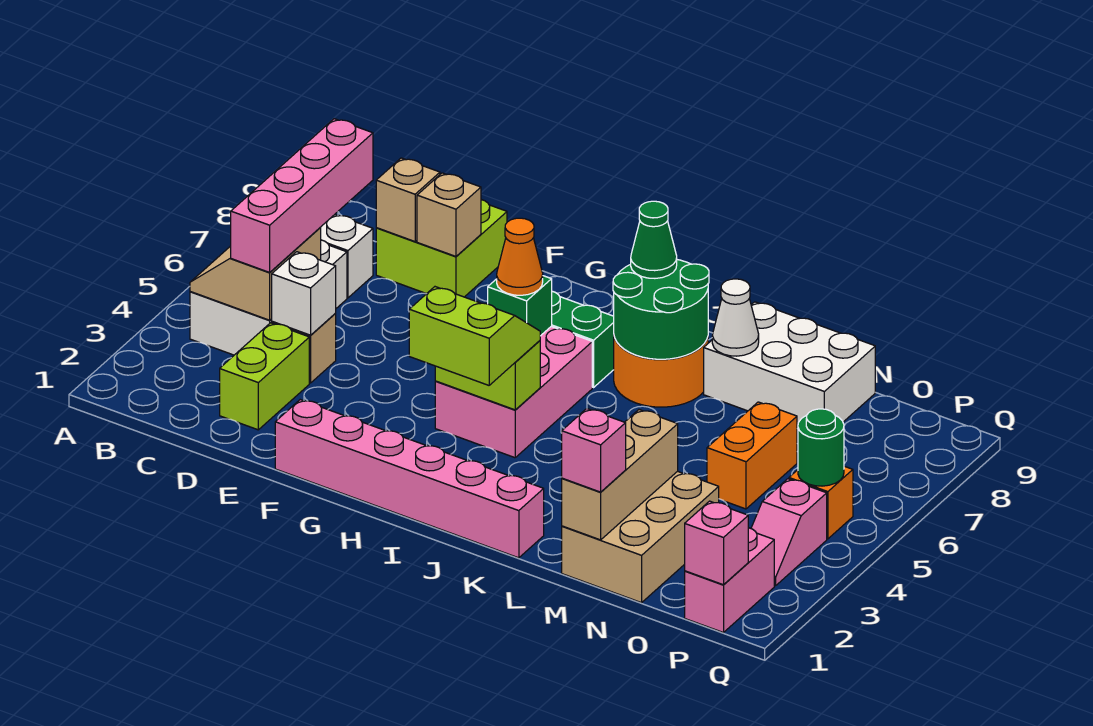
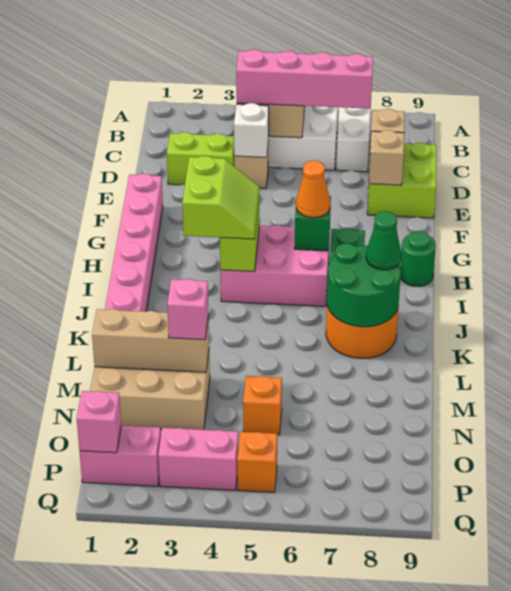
white brick L8:N9 level 1 -> none
white cone L8 level 2 -> none
pink brick M1 level 3 -> pink brick M3 level 3
orange brick N5:N6 level 1 -> orange brick N5 level 1
pink slope P3:P4 level 1 top 4 -> pink brick P3:P4 level 1
green round brick P5 level 2 -> green round brick H9 level 1

